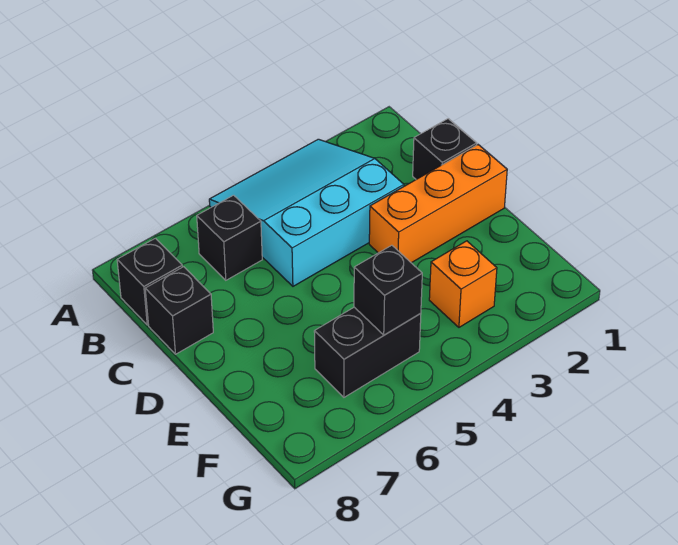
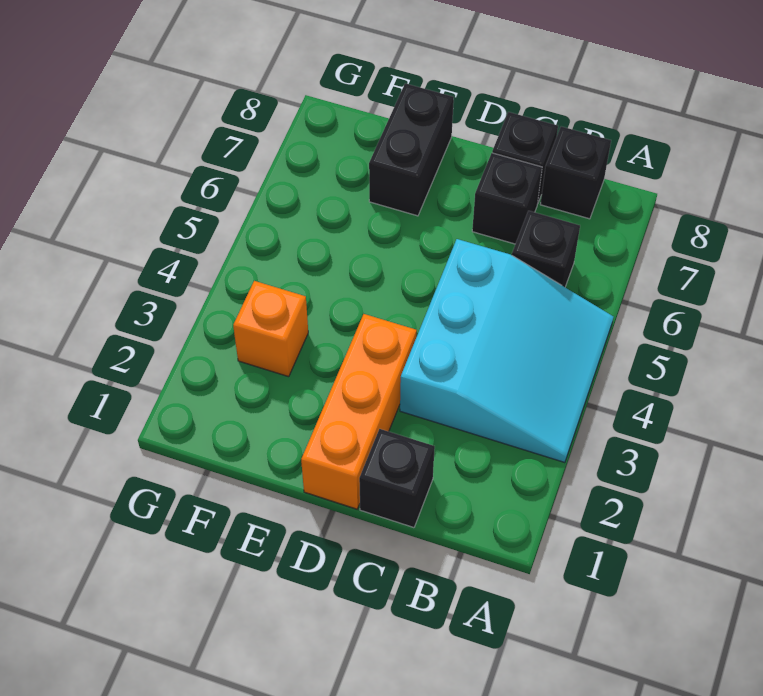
black brick F5:F6 level 1 -> black brick E7:E8 level 1
black brick F5 level 2 -> black brick C7 level 1

